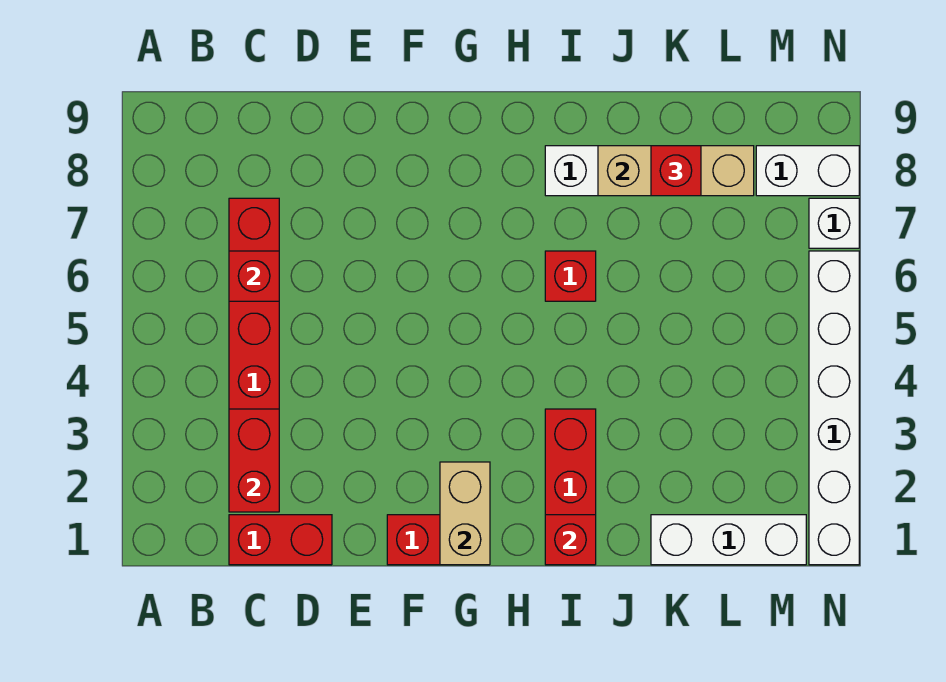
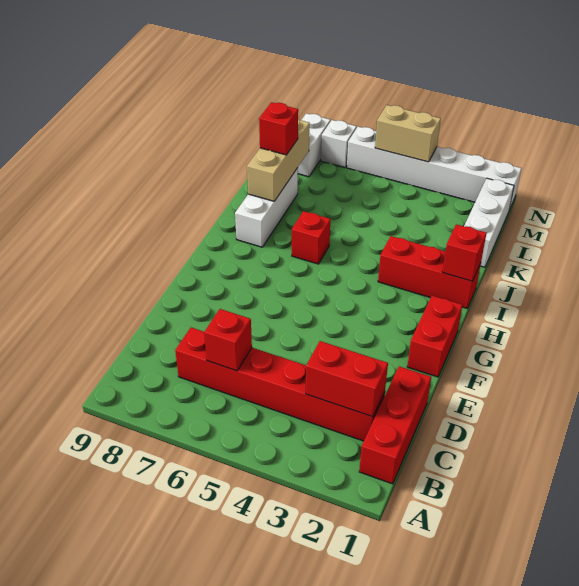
red brick C1:D1 level 1 -> red brick B1:D1 level 1
tan brick G1:G2 level 2 -> tan brick N4:N5 level 2

